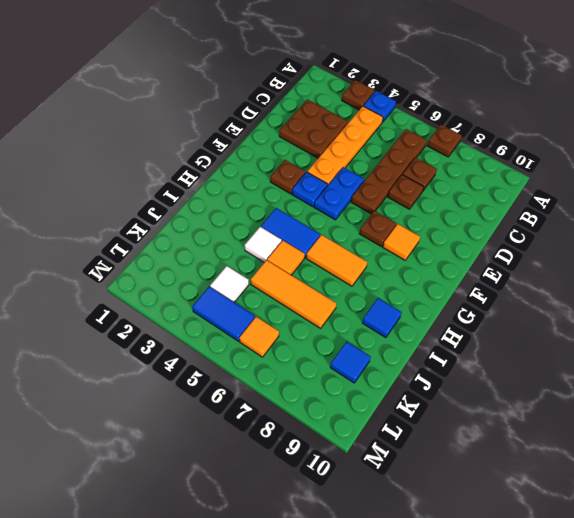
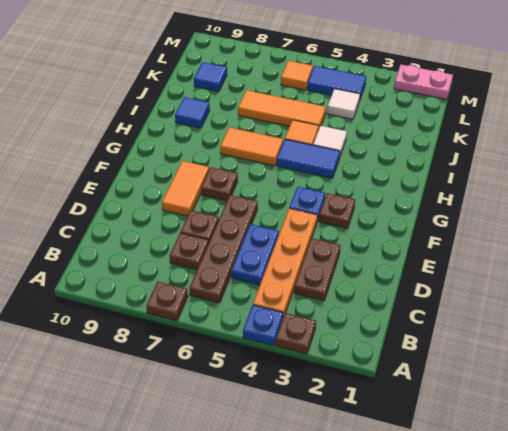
brown plate C2:D3 level 1 -> brown plate C3:D3 level 1
blue plate E5:F5 level 1 -> blue plate C5:D5 level 1
orange tile F8 level 1 -> orange tile E8:F8 level 1
none -> pink plate M1:M2 level 1

